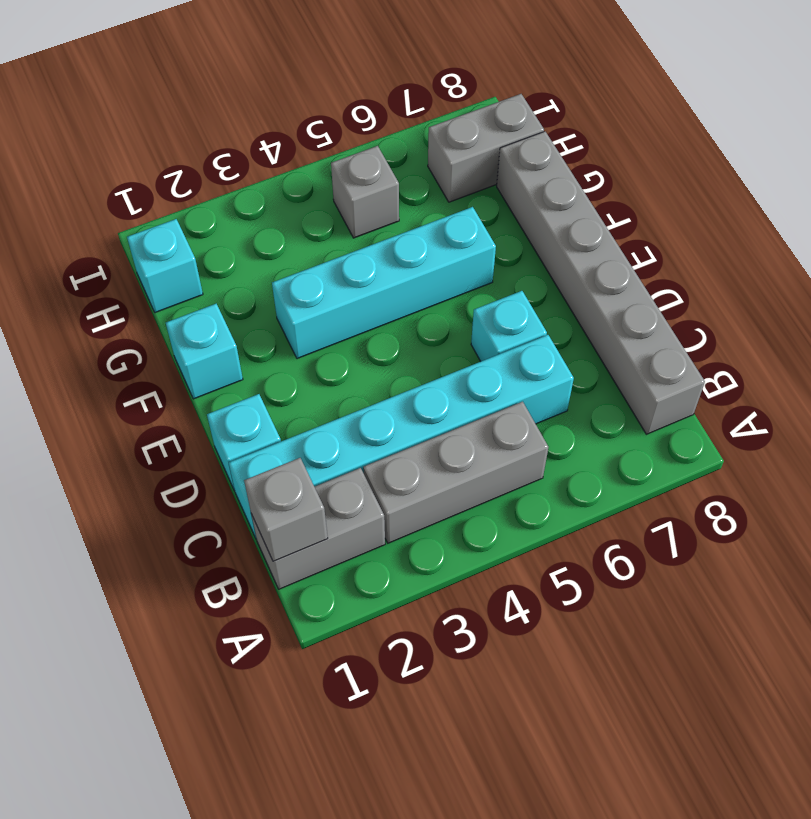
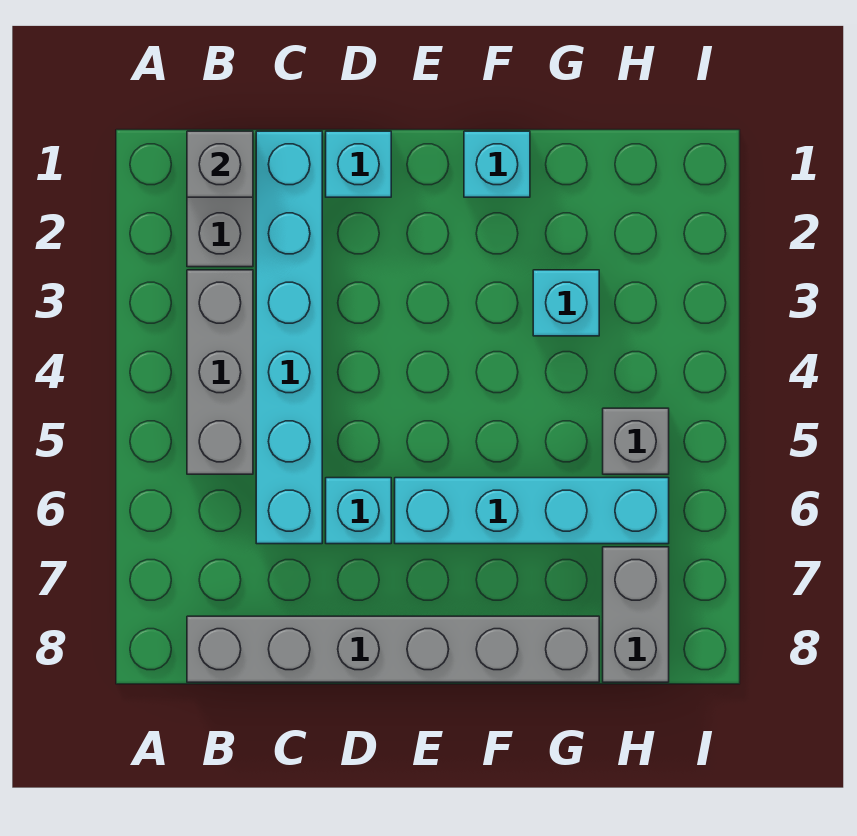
cyan brick F3:F6 level 1 -> cyan brick E6:H6 level 1
cyan brick H1 level 1 -> cyan brick G3 level 1

